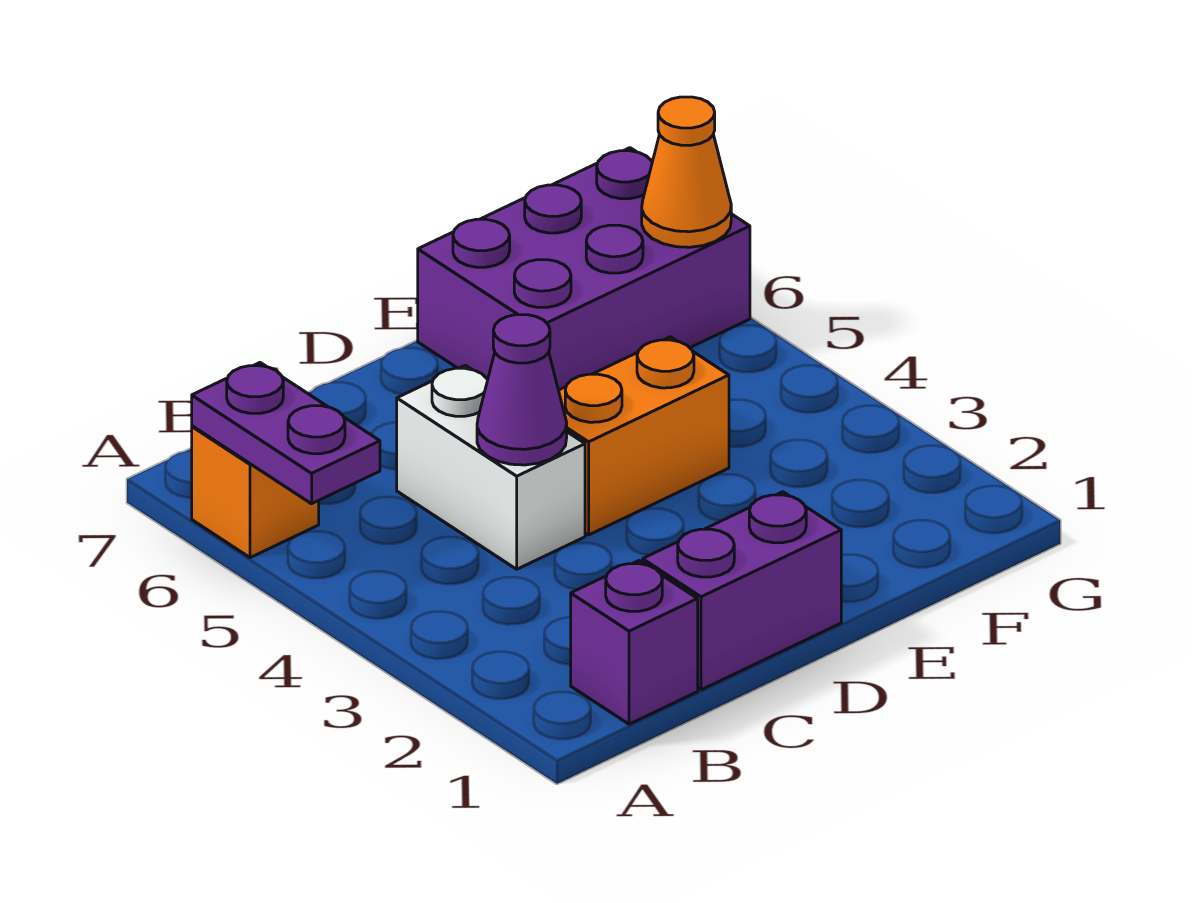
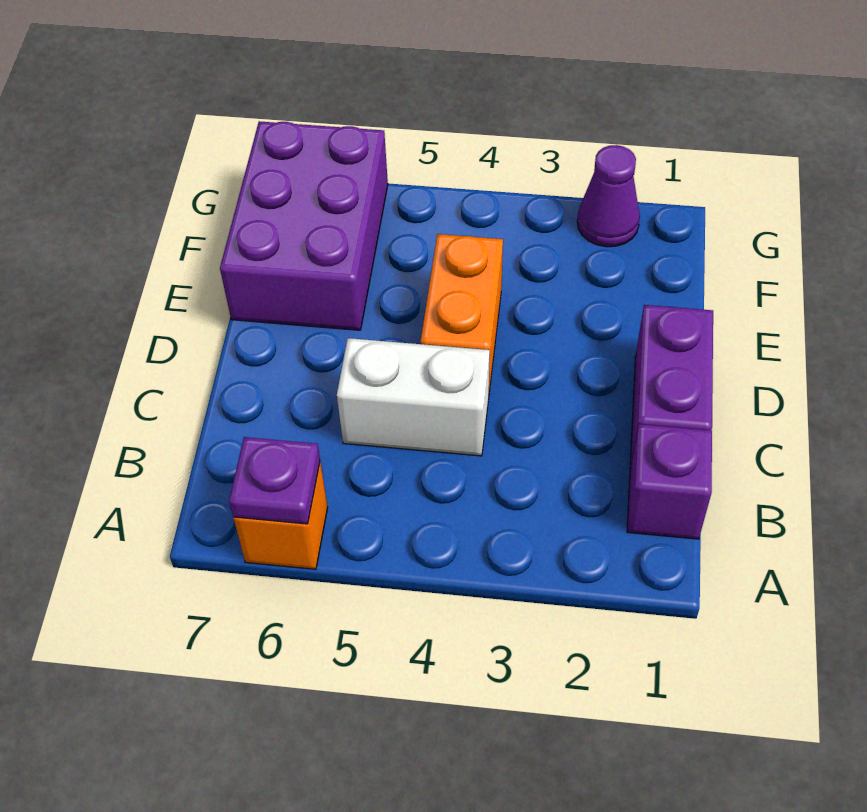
purple plate A5:A6 level 2 -> purple plate A6 level 2
purple cone C4 level 2 -> purple cone G2 level 1
orange cone G6 level 2 -> none

